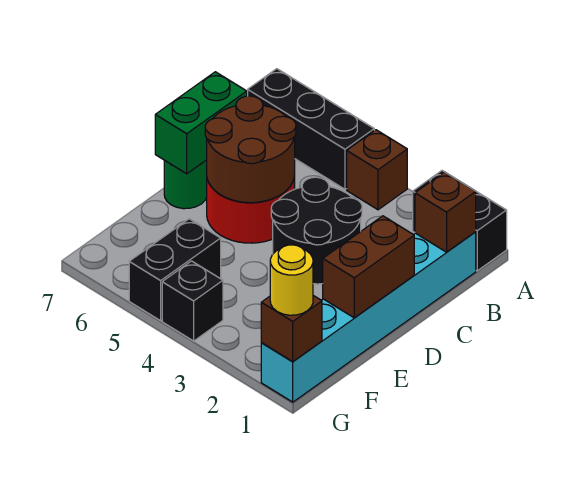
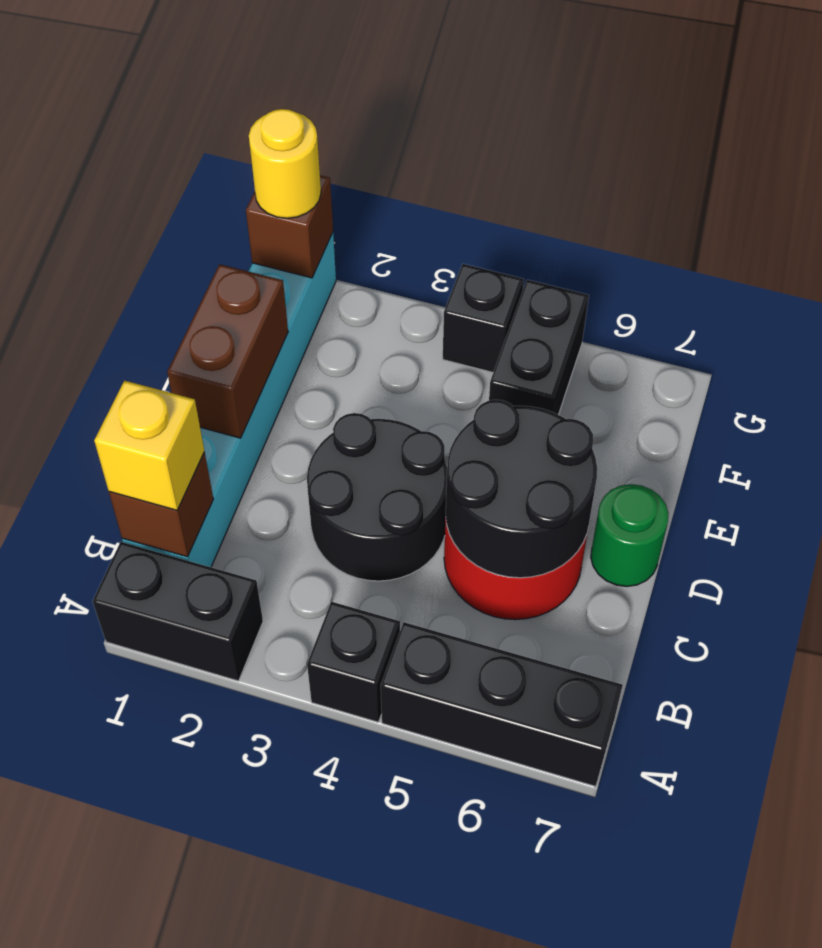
brown brick A4 level 1 -> black brick A4 level 1
none -> yellow brick B1 level 3
brown round brick C5:D6 level 2 -> black round brick C5:D6 level 2
green brick C7:D7 level 2 -> none

